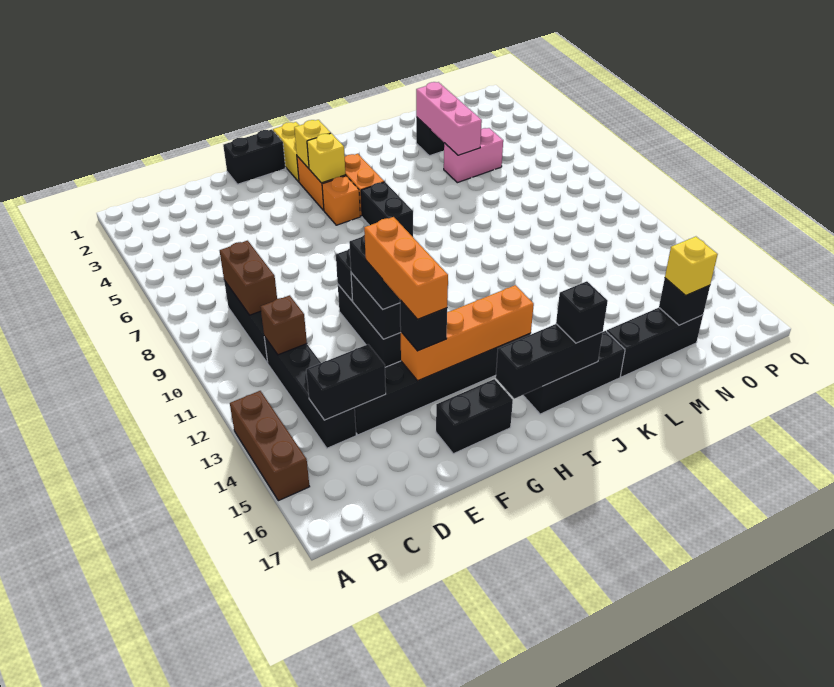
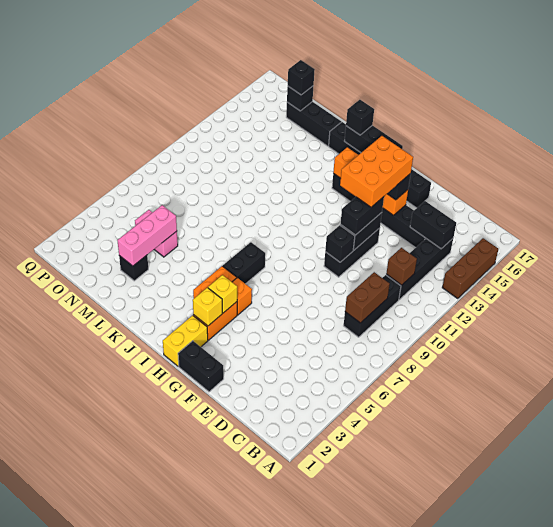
orange brick F12:F14 level 4 -> orange brick F12:G14 level 4
yellow brick N16 level 3 -> black brick N16 level 3

